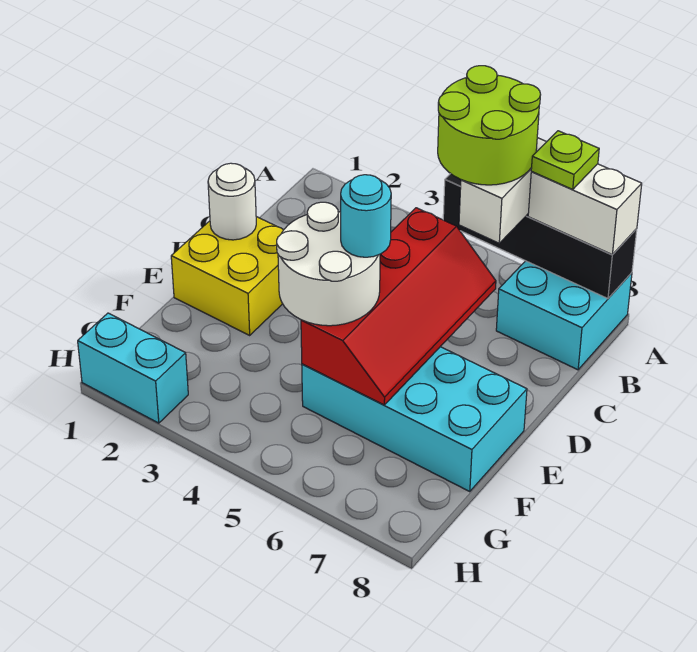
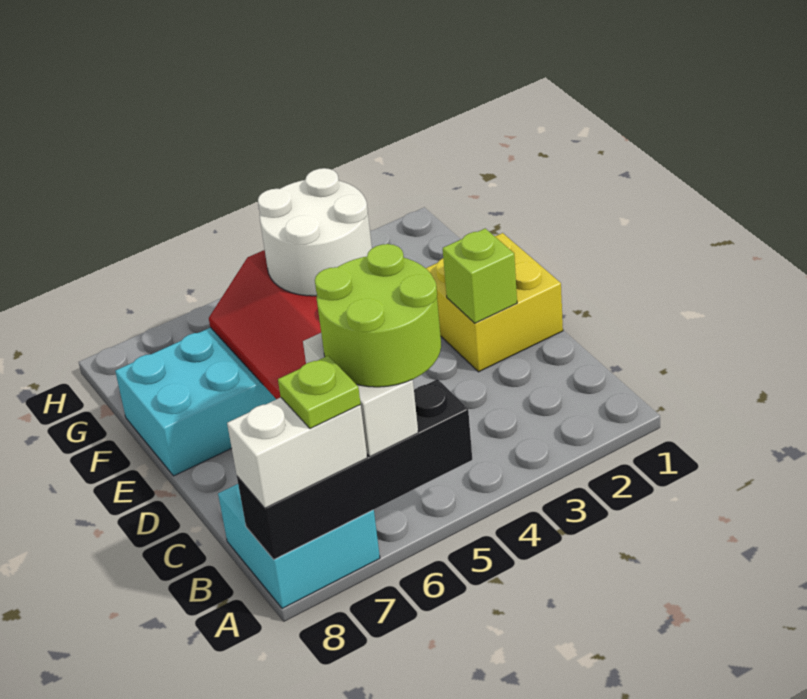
white round brick D1 level 2 -> none
none -> lime brick D2 level 2
cyan round brick E5 level 4 -> none
cyan brick H1:H2 level 1 -> none

